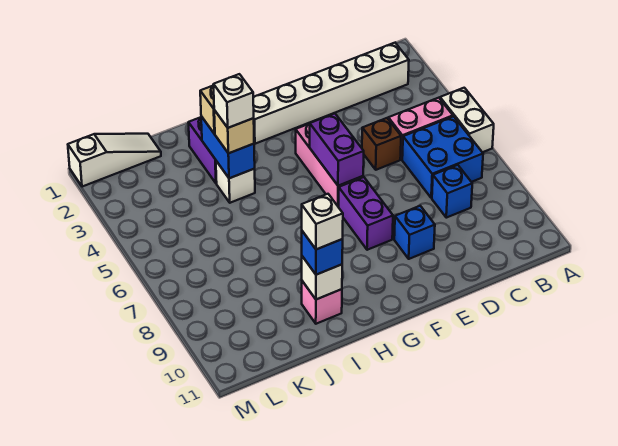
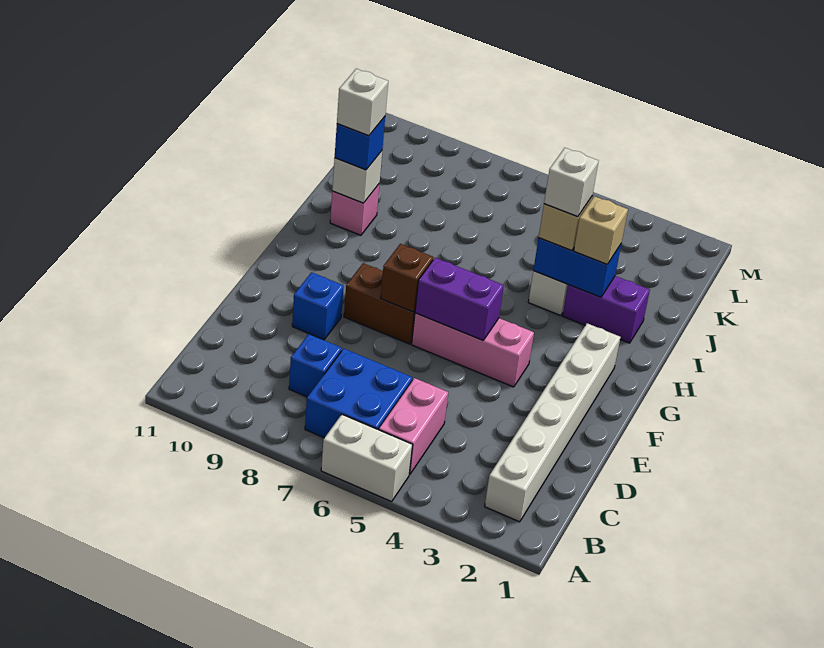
brown brick D5 level 1 -> brown brick F7 level 2
purple brick F7:F8 level 1 -> brown brick F7:F8 level 1
white slope K1:M1 level 1 top M -> none

